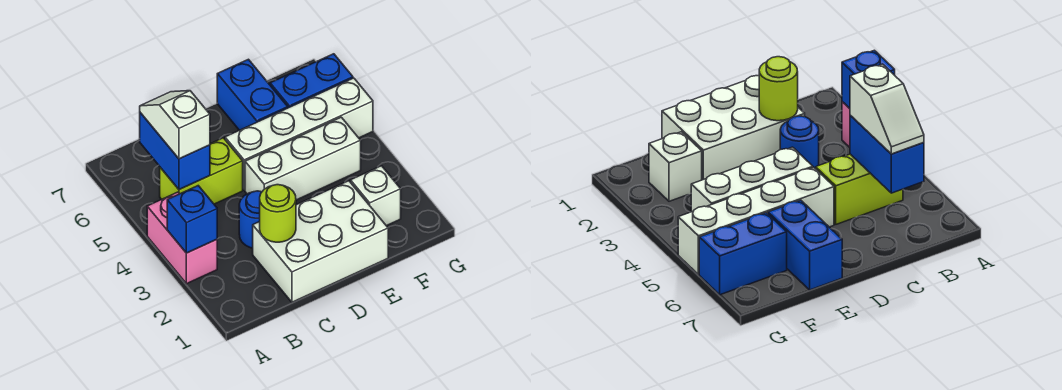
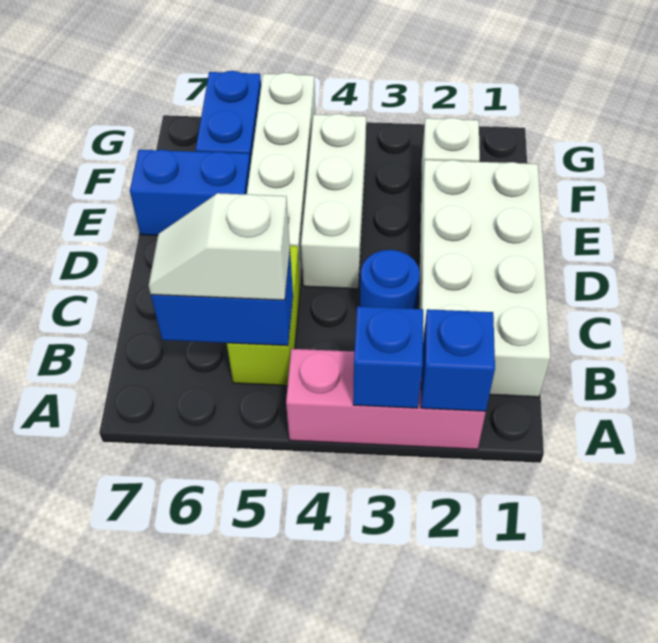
none -> blue brick A2 level 2
pink brick A3:A4 level 1 -> pink brick A2:A4 level 1
white brick C1:E2 level 1 -> white brick B1:E2 level 1
lime round brick C2 level 2 -> none

